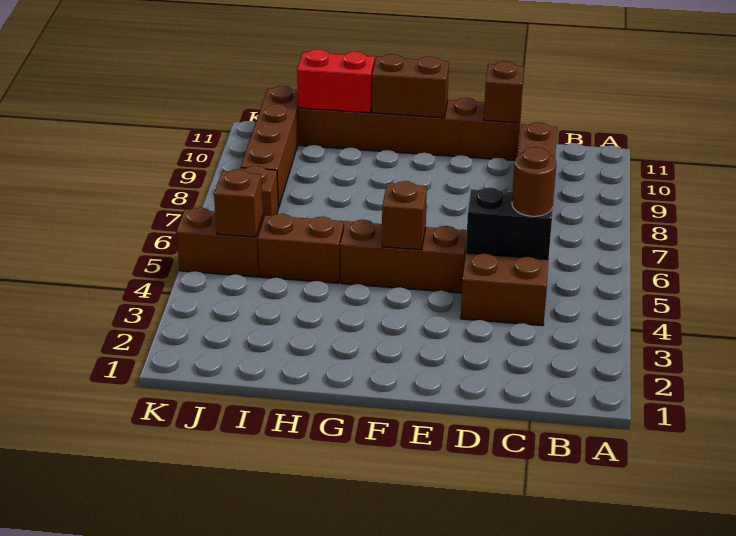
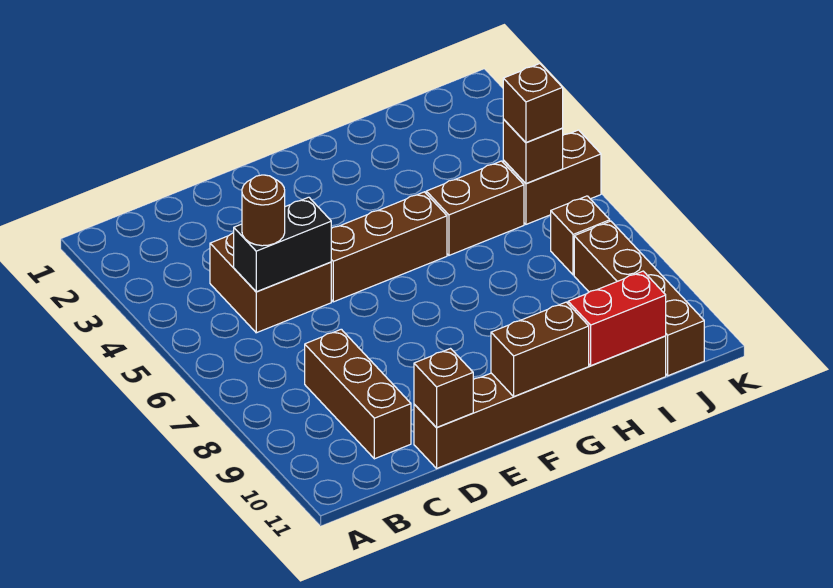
brown brick F5 level 2 -> brown brick J5 level 3

